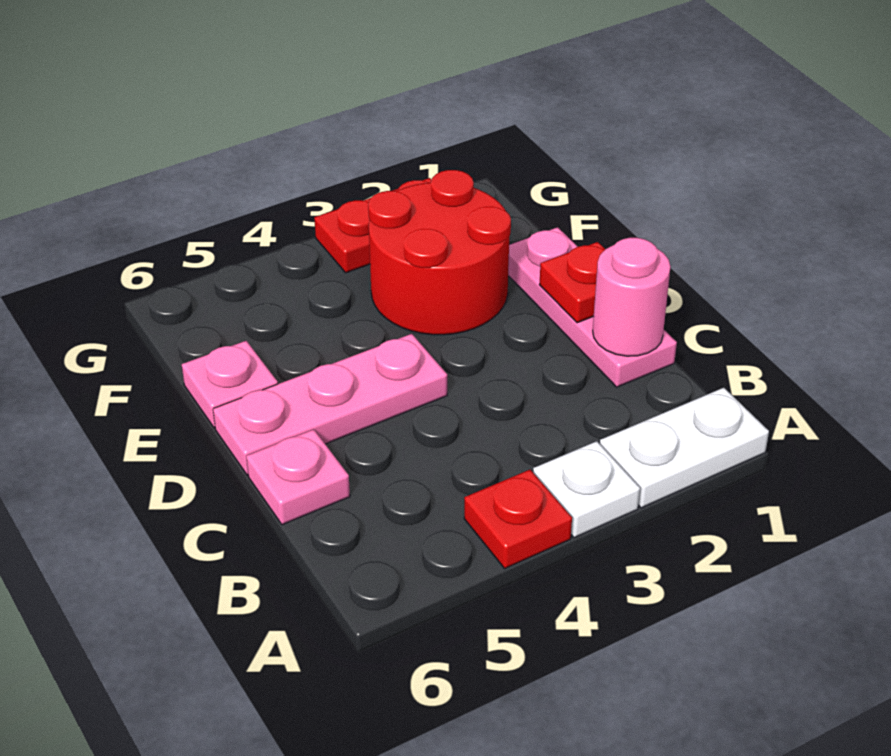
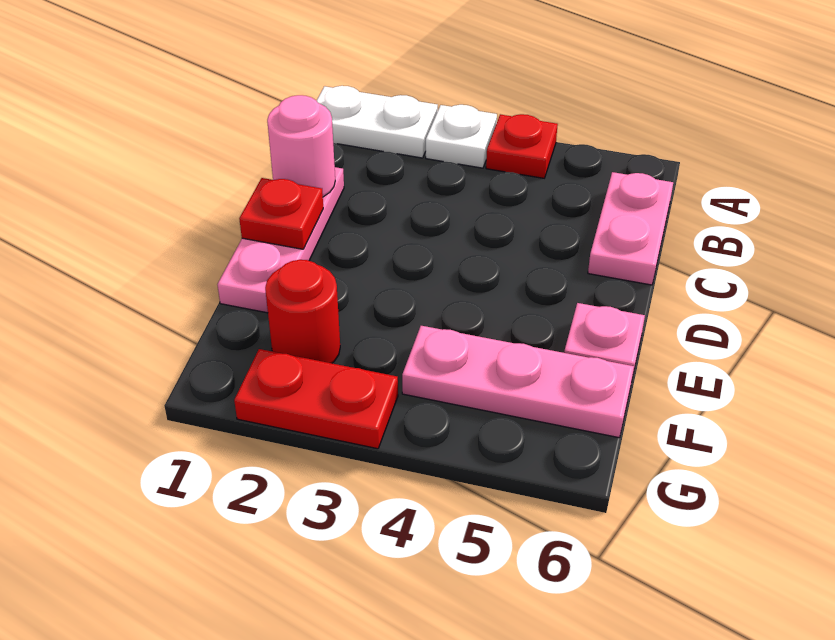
pink plate C6 level 1 -> pink plate B6:C6 level 1
pink plate D4:D6 level 1 -> pink plate F4:F6 level 1
red round brick E2:F3 level 1 -> red round brick F2 level 1

